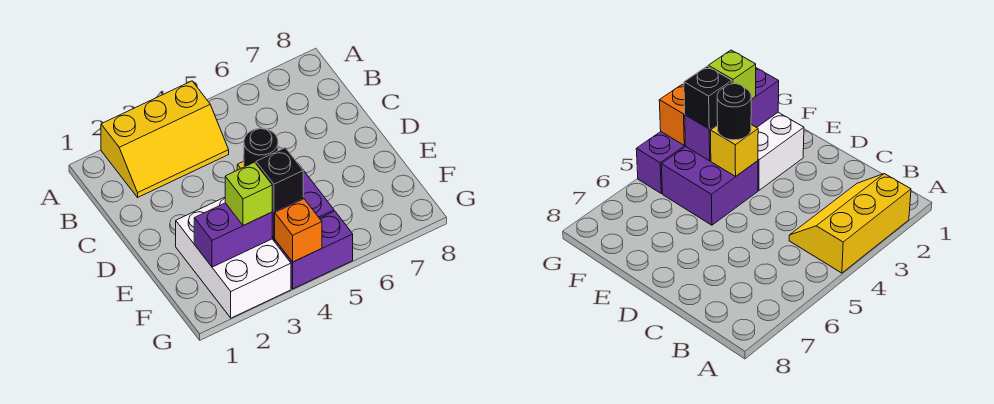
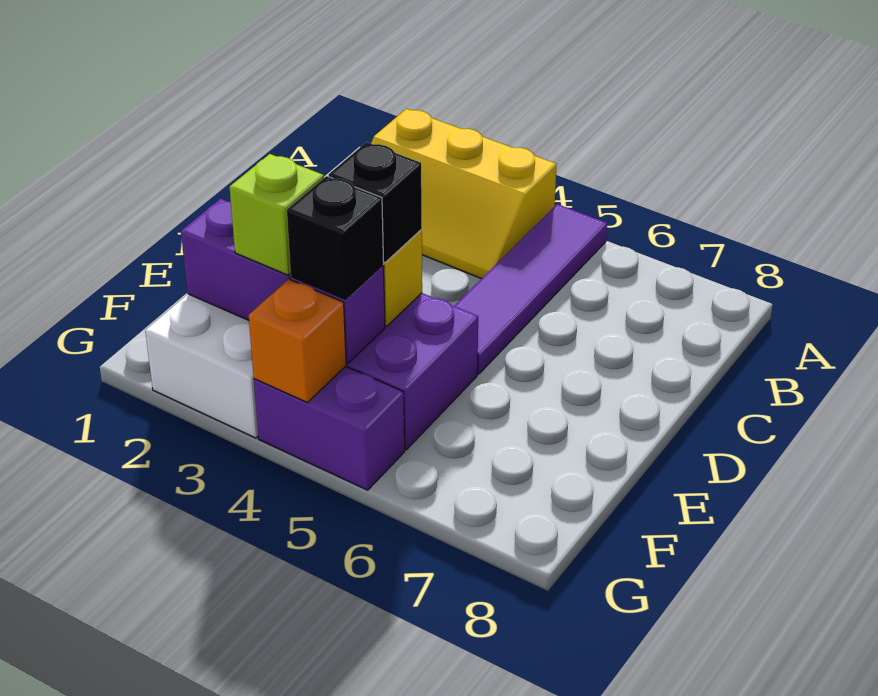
none -> purple tile A5:D5 level 1
black round brick E4 level 3 -> black brick E4 level 3

